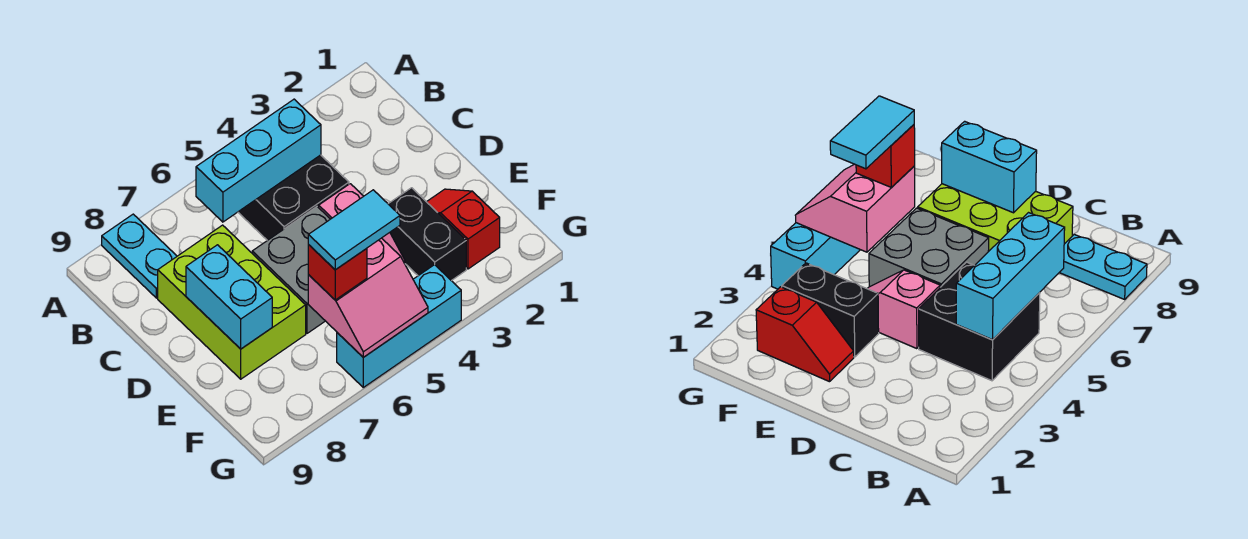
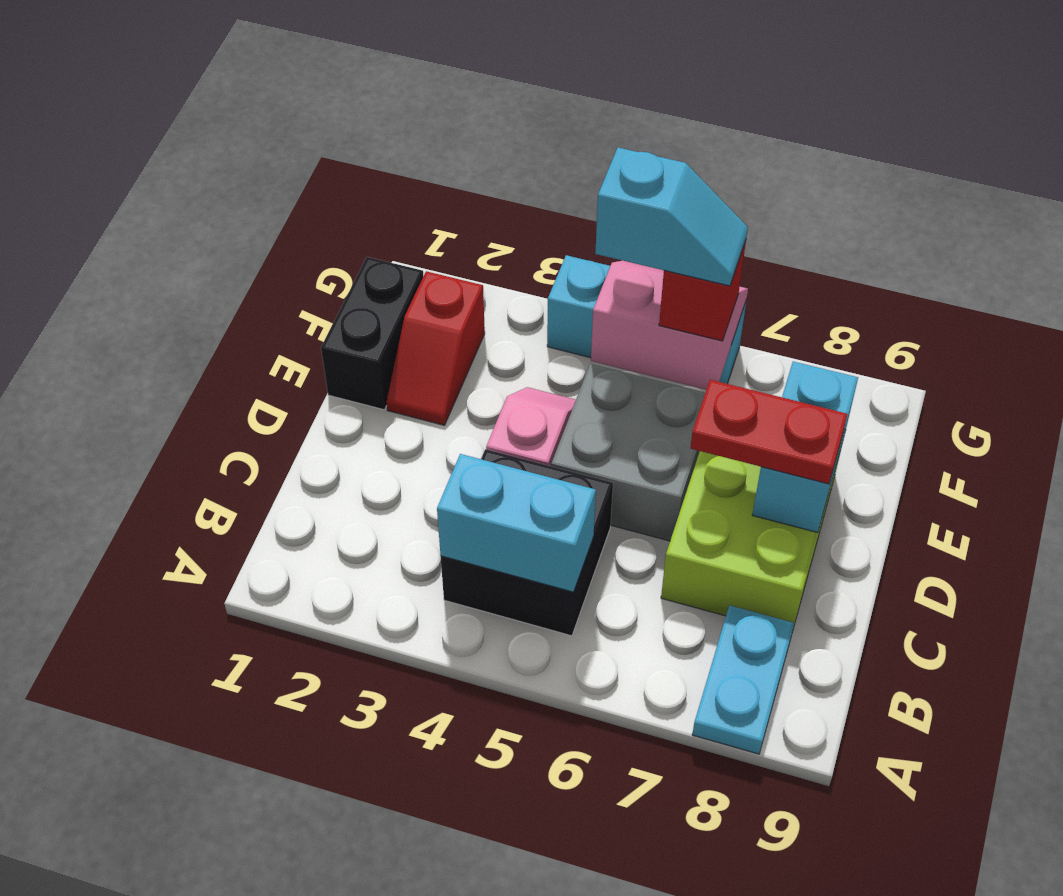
cyan brick B4:B6 level 2 -> cyan brick B4:B5 level 2
none -> red plate D7:D8 level 3
black brick E3:F3 level 1 -> black brick E1:F1 level 1
cyan tile F5:F6 level 4 -> cyan slope F5:F6 level 4 top 5

